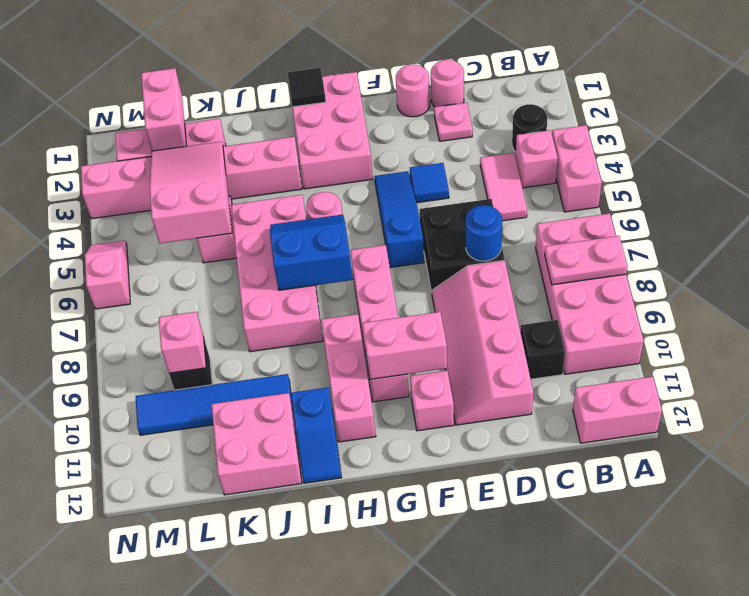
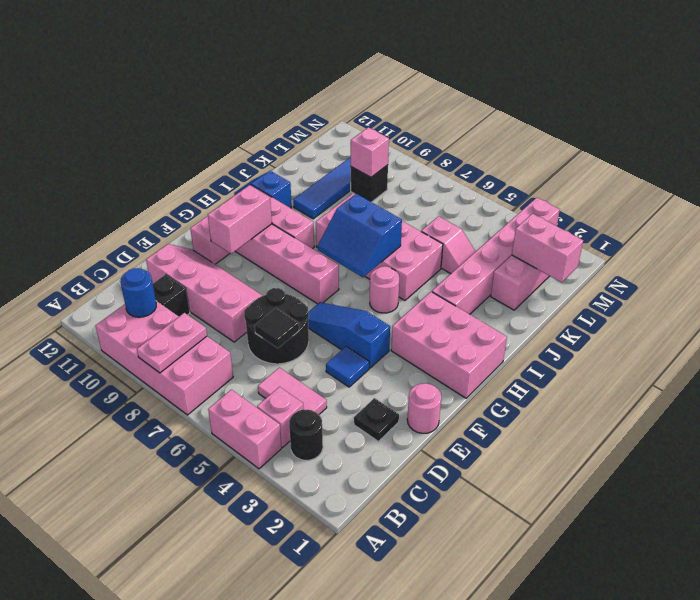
pink brick A12:B12 level 1 -> none
pink round brick D1 level 1 -> none
pink plate D2 level 1 -> black plate D2 level 1
black brick D6:E7 level 1 -> black round brick D6:E7 level 1
blue round brick D7 level 2 -> blue round brick B10 level 2
blue slope F4:F6 level 1 top 6 -> blue slope F4:F6 level 1 top 4
black tile H1 level 2 -> black tile D6 level 2
blue slope H6:I7 level 2 top 7 -> blue slope H6:I7 level 2 top I
pink brick J11:K12 level 1 -> none
pink slope K3:L5 level 2 top 5 -> none
pink slope N5:N6 level 1 top 6 -> none

